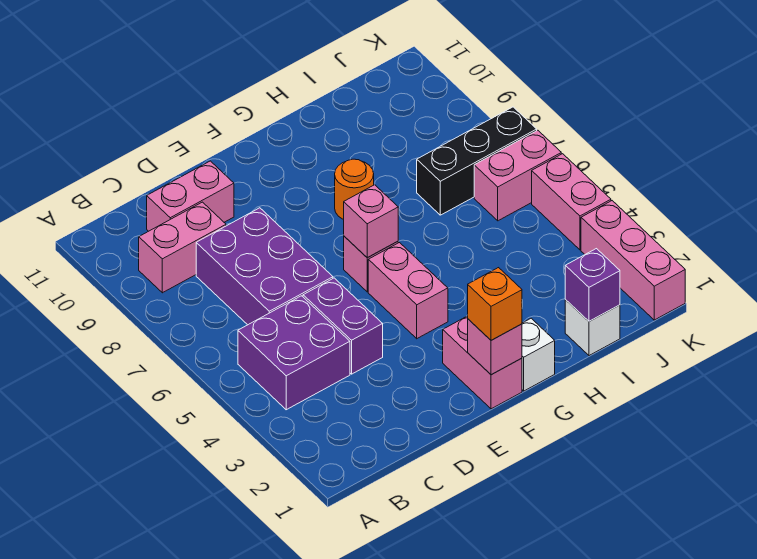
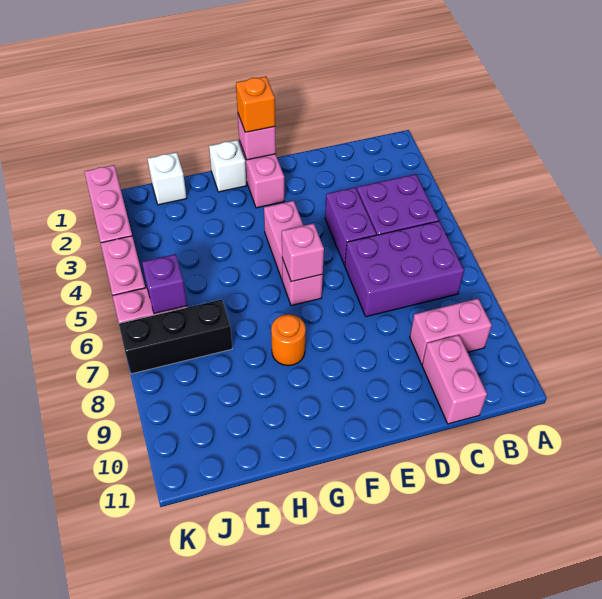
purple brick C6:D8 level 1 -> purple brick B6:D7 level 1
pink brick C10:D10 level 1 -> pink brick C10:C11 level 1
purple brick I1 level 2 -> purple brick J6 level 2

